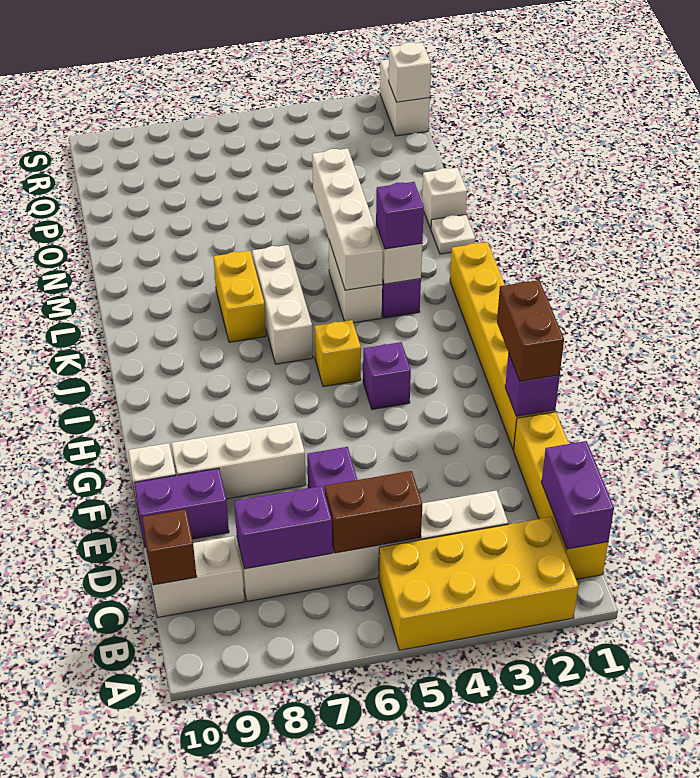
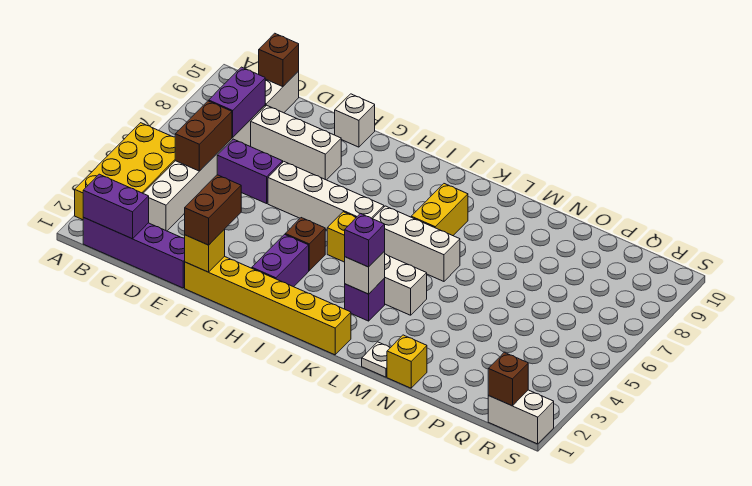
yellow brick B1:E1 level 1 -> purple brick B1:E1 level 1
purple brick E9:E10 level 1 -> purple brick H2:H3 level 1
purple brick F1 level 2 -> yellow brick F1 level 2
brown brick F1:G1 level 3 -> brown brick F1:F2 level 3
white brick F7:F9 level 1 -> white brick D8:F8 level 1
purple brick H4 level 1 -> brown brick H4 level 1
white brick K4:N4 level 2 -> white brick F6:I6 level 1
yellow brick K7:L7 level 1 -> yellow brick K7:K8 level 1
white brick N1 level 1 -> yellow brick N1 level 1
white brick R1 level 2 -> brown brick R1 level 2

